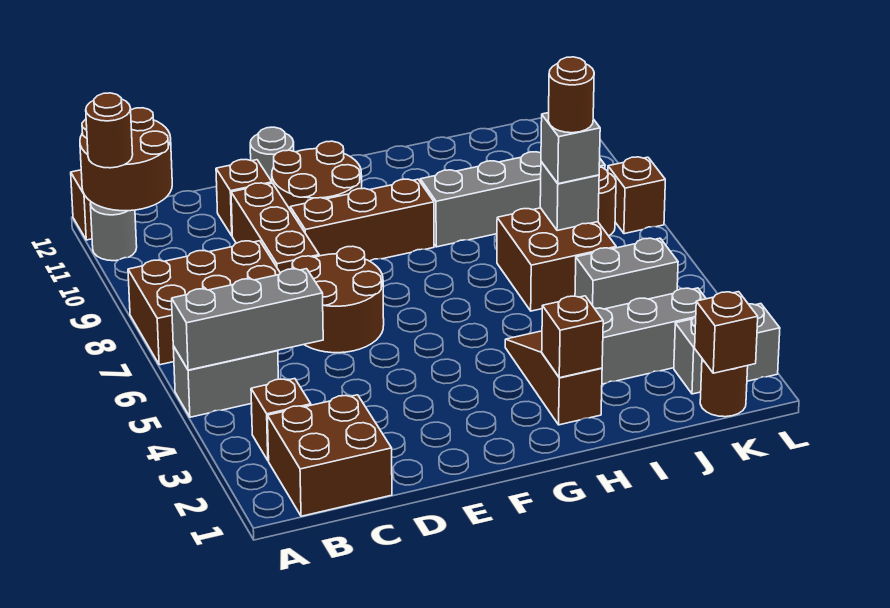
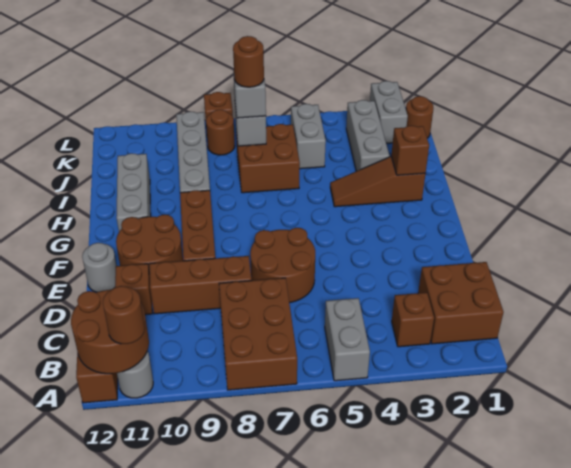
grey brick A5:C5 level 2 -> grey brick G11:I11 level 1
brown brick K1 level 2 -> none

